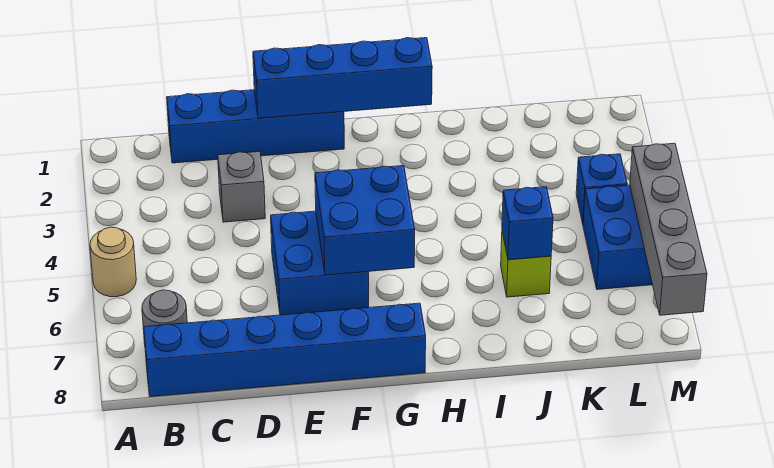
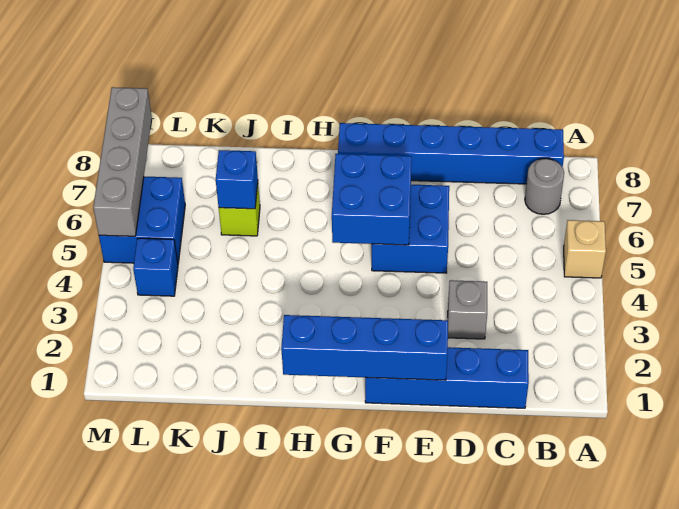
tan round brick A5 level 1 -> tan brick A5 level 1

